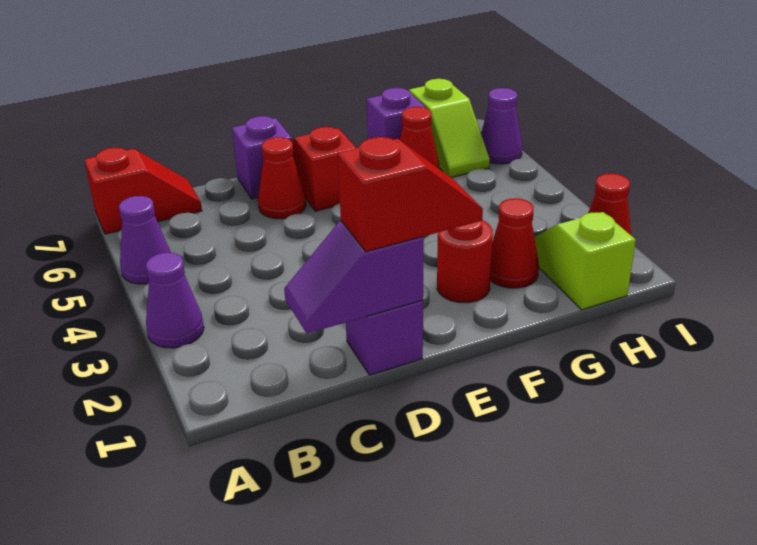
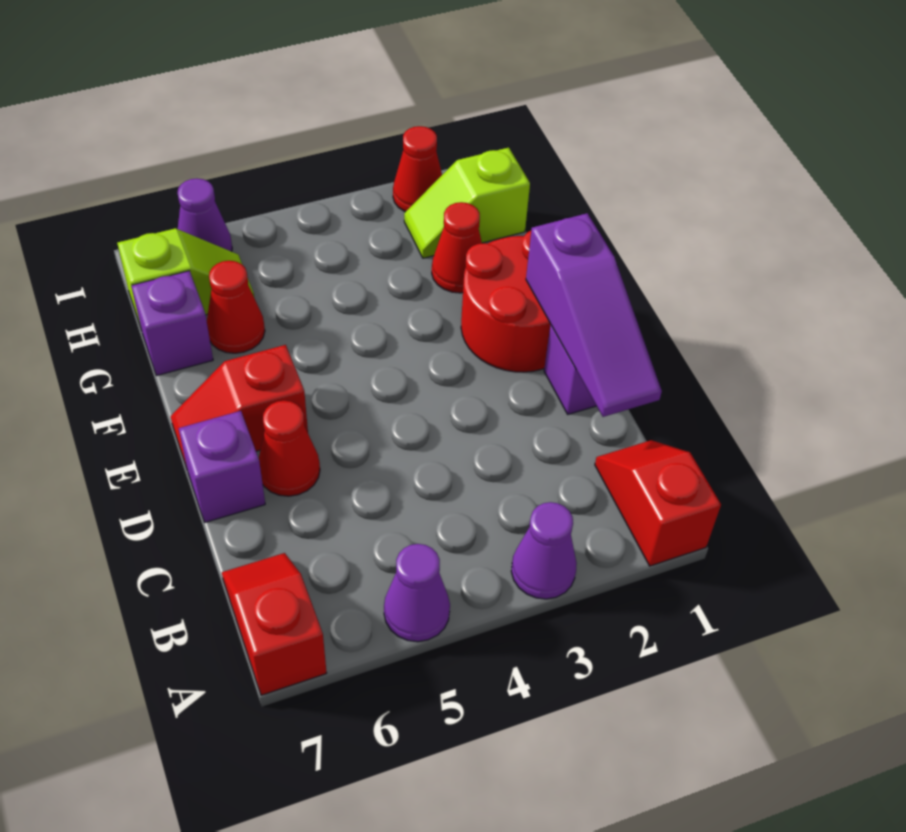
purple slope C1:D1 level 2 top D -> purple slope C1:E1 level 2 top E
red slope D1:E1 level 3 top D -> red slope A1:B1 level 1 top A
red round brick F2 level 1 -> red round brick E1:F2 level 1

